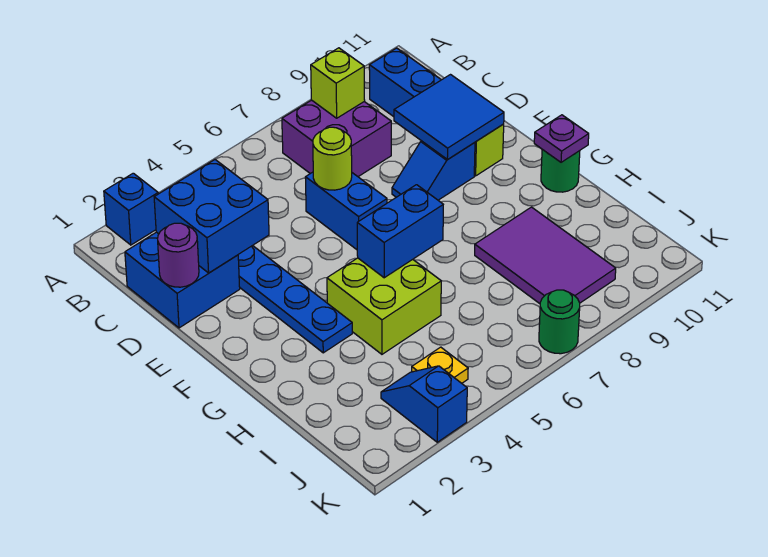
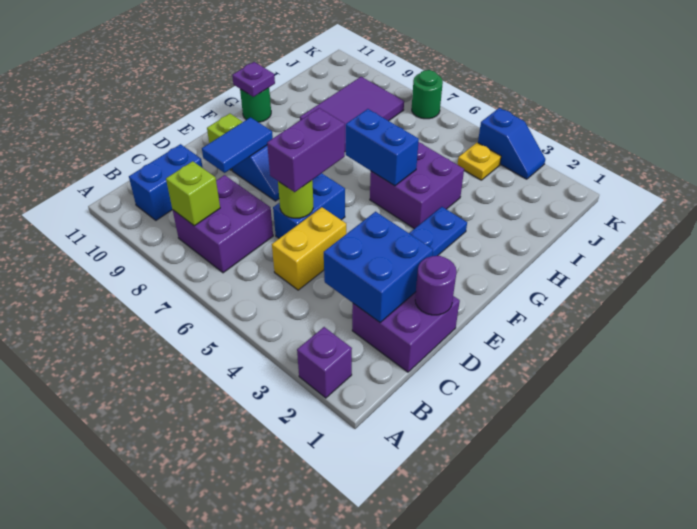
blue brick A2 level 1 -> purple brick A2 level 1
blue brick C1:D2 level 1 -> purple brick C1:D2 level 1
none -> yellow brick C5:D5 level 1
none -> purple brick D6:E6 level 3
blue tile D9:E10 level 2 -> blue tile D9:E9 level 2
lime brick G4:H5 level 1 -> purple brick G4:H5 level 1
blue slope J3:K3 level 1 top K -> blue slope K3:K4 level 1 top 4

